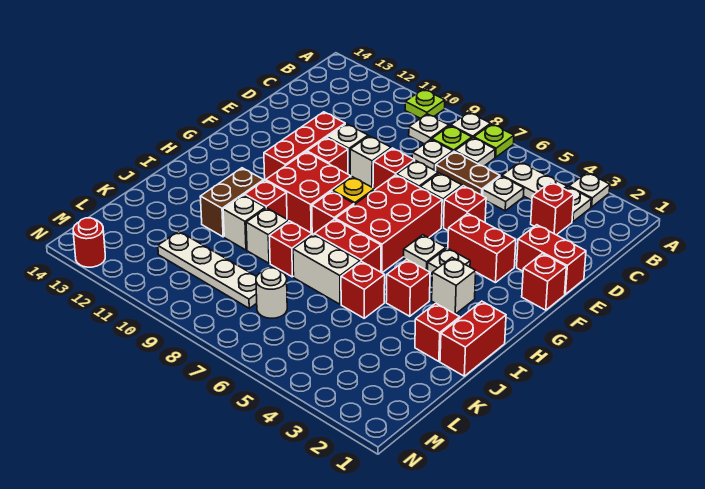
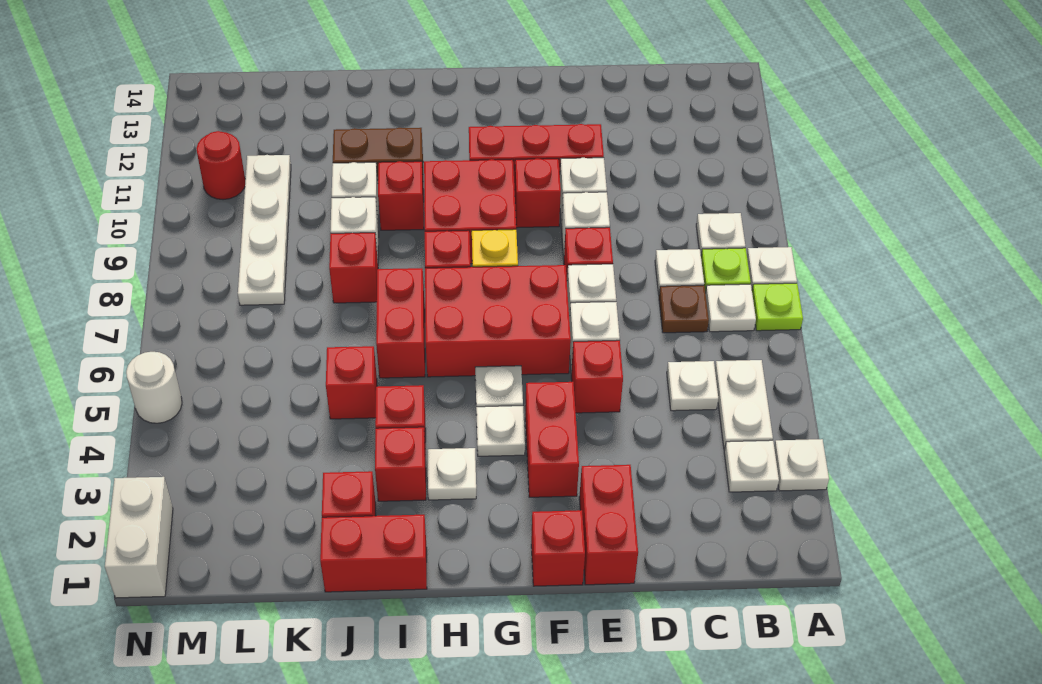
lime plate A10 level 1 -> none
red brick C3 level 1 -> red brick I3 level 1
brown plate C6:C7 level 1 -> brown plate C7 level 1
white brick H3 level 1 -> white plate H3 level 1
white brick J6:J7 level 1 -> white brick N1:N2 level 1
white round brick L7 level 1 -> white round brick N5 level 1
red round brick N13 level 1 -> red round brick M11 level 1

